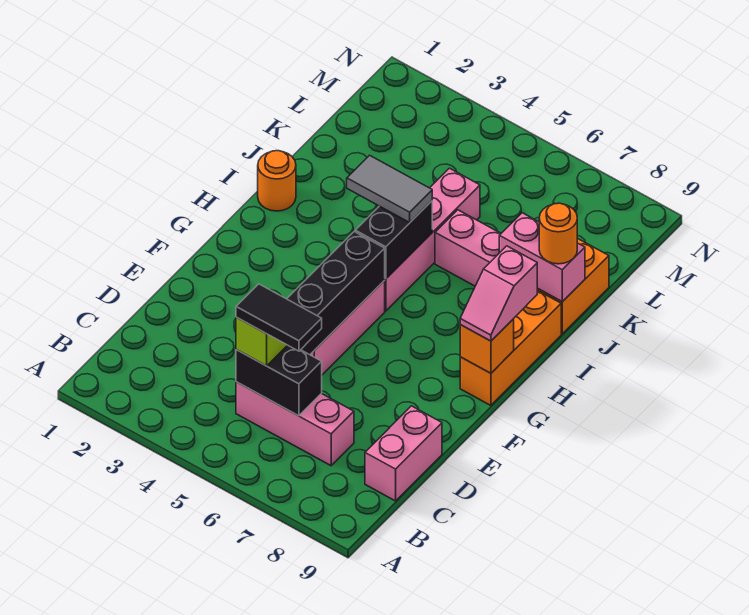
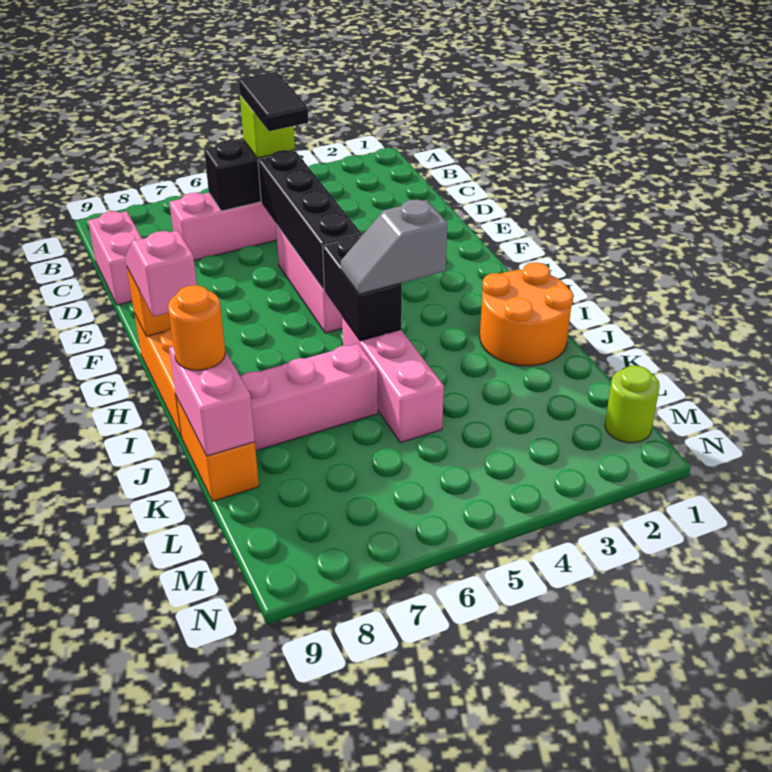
black tile C5:C6 level 4 -> black tile C5:D5 level 4
pink brick H5:K5 level 1 -> pink brick I5:K5 level 1
orange round brick I1 level 1 -> orange round brick I1:J2 level 1
grey tile I4:I5 level 3 -> grey slope I4:I5 level 3 top 4
pink brick J8:J9 level 2 -> pink brick J9:K9 level 2
none -> lime round brick M1 level 1

